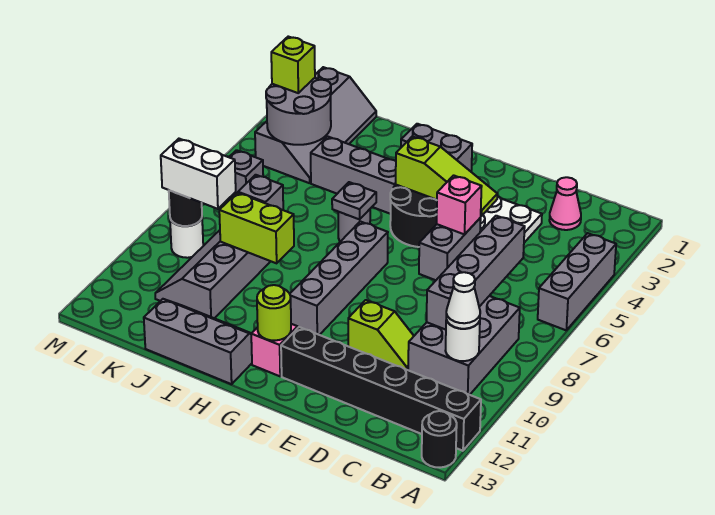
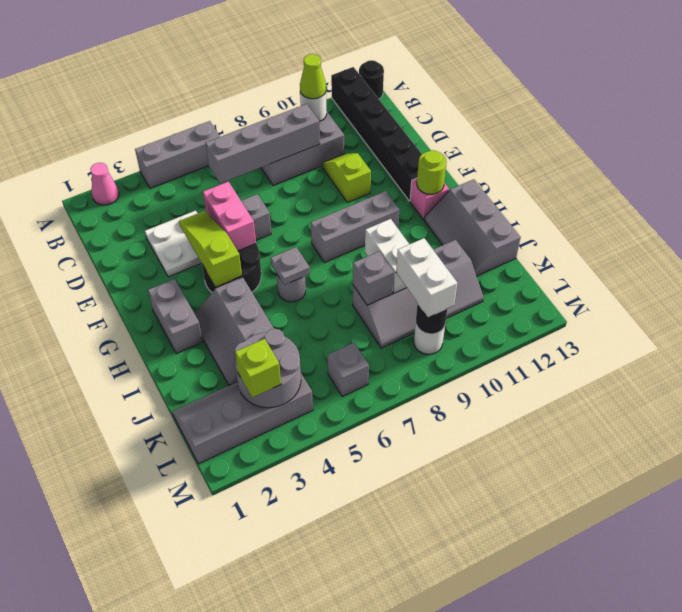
white cone B10 level 3 -> lime cone B10 level 3
pink cone C2 level 1 -> pink cone A2 level 1
pink brick E5 level 2 -> pink brick E5:F5 level 2
grey brick G7:G10 level 1 -> grey brick G8:G10 level 1
lime brick I9:J9 level 2 -> white brick I9:J9 level 2

